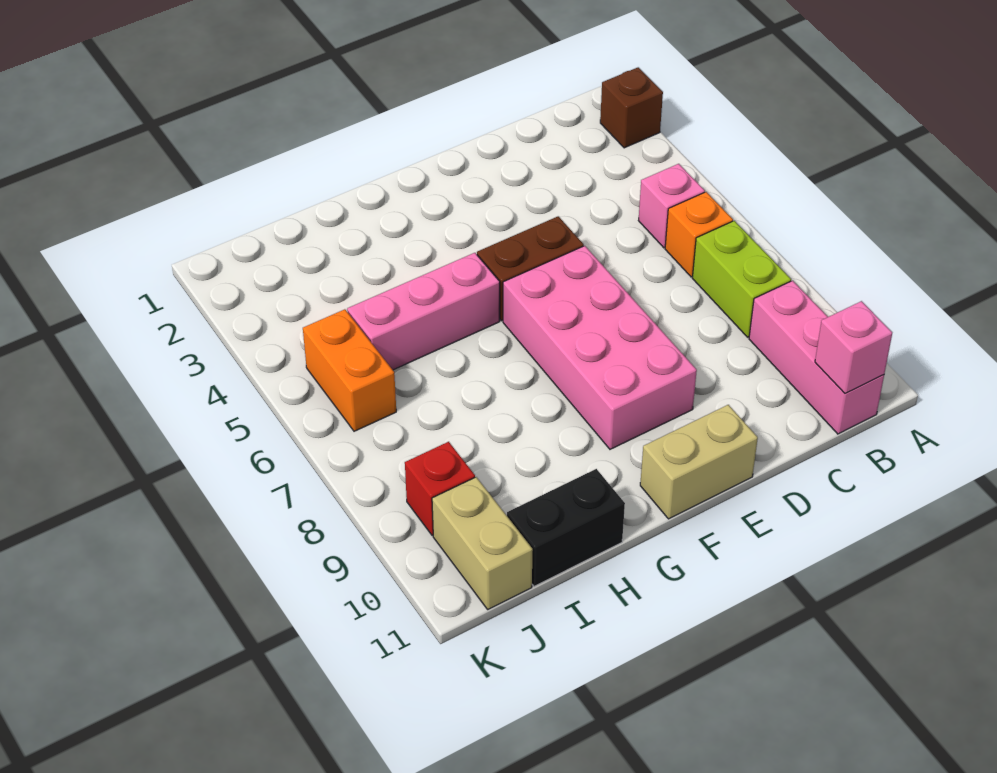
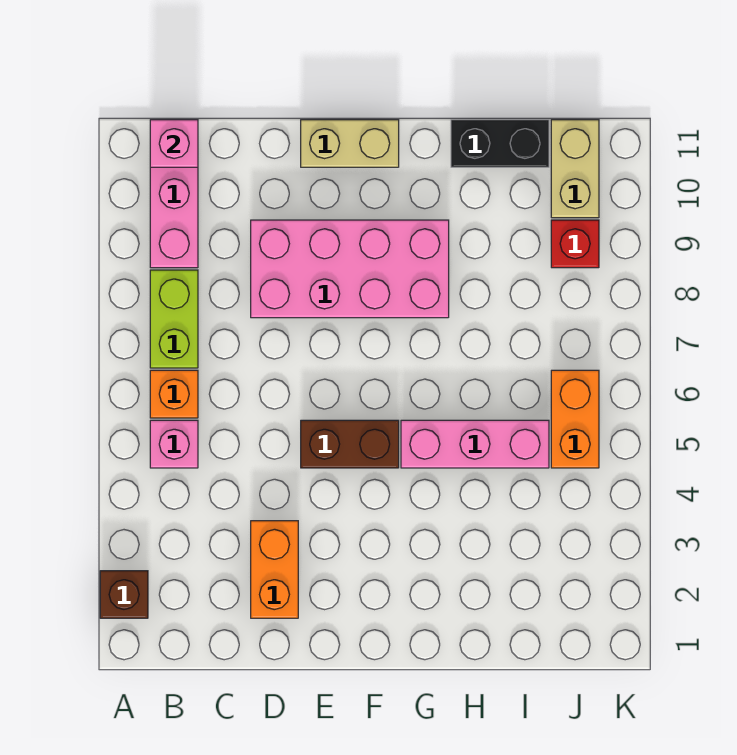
none -> orange brick D2:D3 level 1
pink brick E6:F9 level 1 -> pink brick D8:G9 level 1

